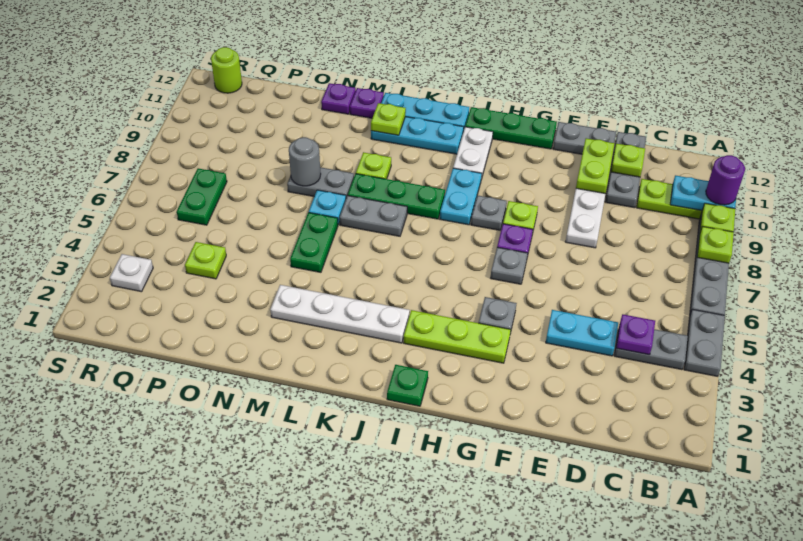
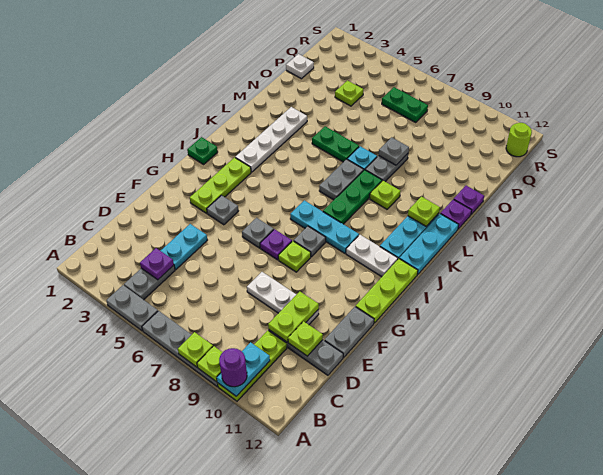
lime plate E10:E11 level 2 -> lime plate D10:E10 level 2
green plate G12:I12 level 1 -> lime plate G12:I12 level 1
cyan plate I8:I9 level 1 -> cyan plate I7:I9 level 1
grey round brick N8 level 2 -> grey plate N8 level 2
white plate R3 level 1 -> white plate P1 level 1

